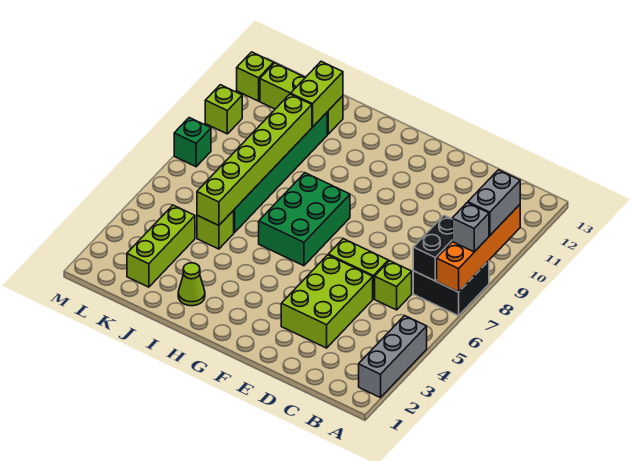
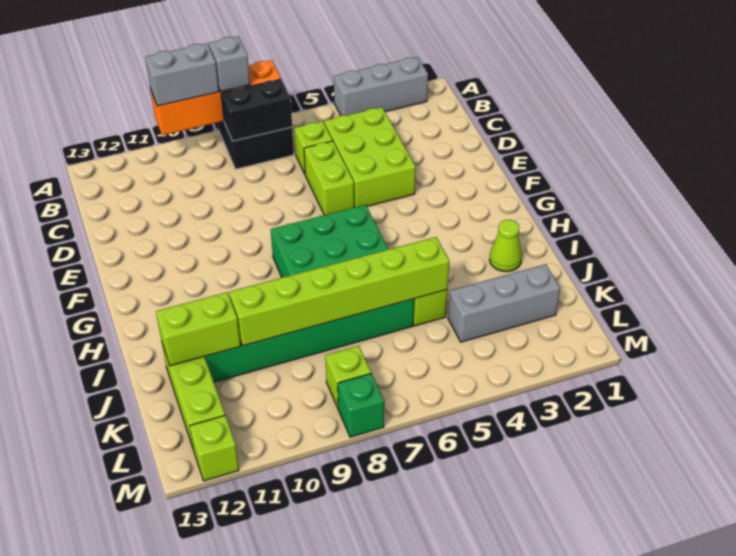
lime brick D3:E5 level 1 -> lime brick C4:E5 level 1
lime brick K2:K4 level 1 -> grey brick K2:K4 level 1
lime brick M10 level 1 -> lime brick L8 level 1

